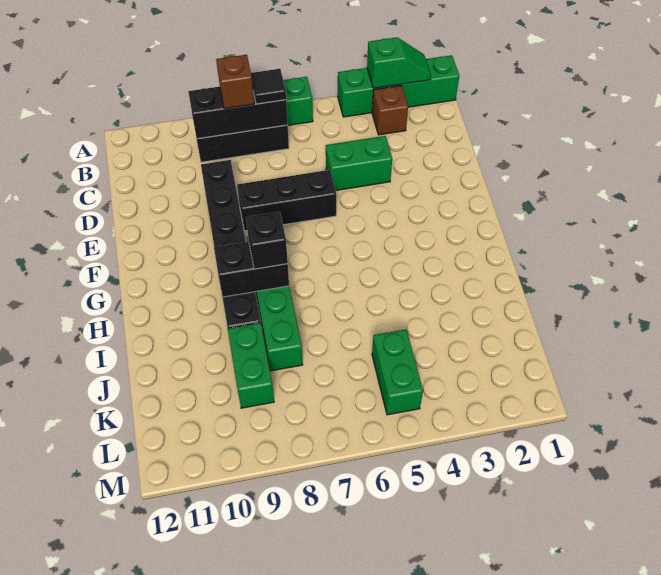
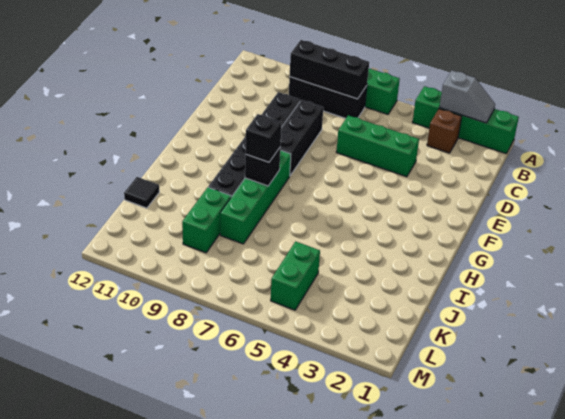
green slope A2:A3 level 2 top 3 -> grey slope A2:A3 level 2 top 3
black tile B7 level 3 -> black tile J12 level 1
brown brick B8 level 3 -> none
green brick D4:D5 level 1 -> green brick D4:D6 level 1
black brick E6:E8 level 1 -> black brick D8:F8 level 1
black brick H8:H9 level 2 -> black brick H8 level 2

